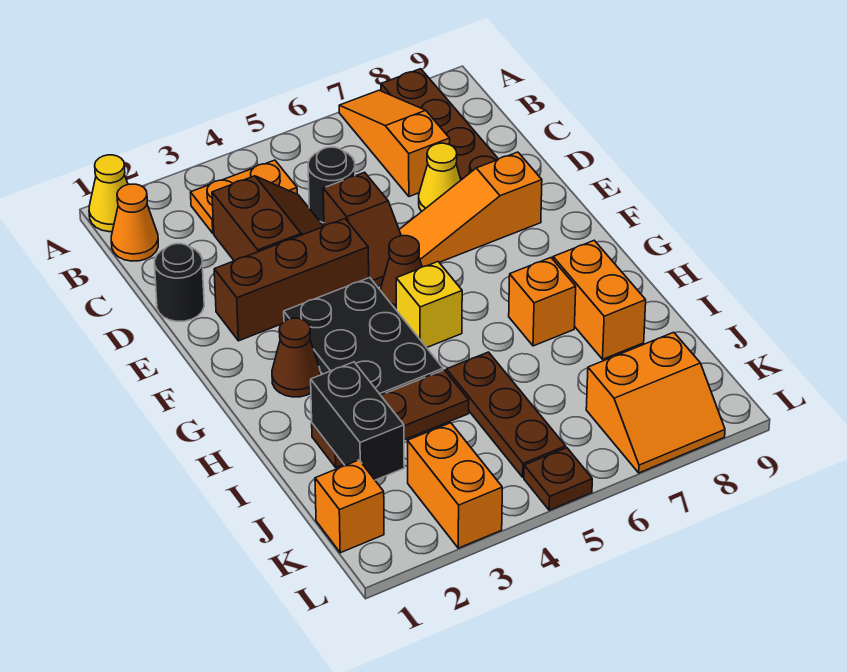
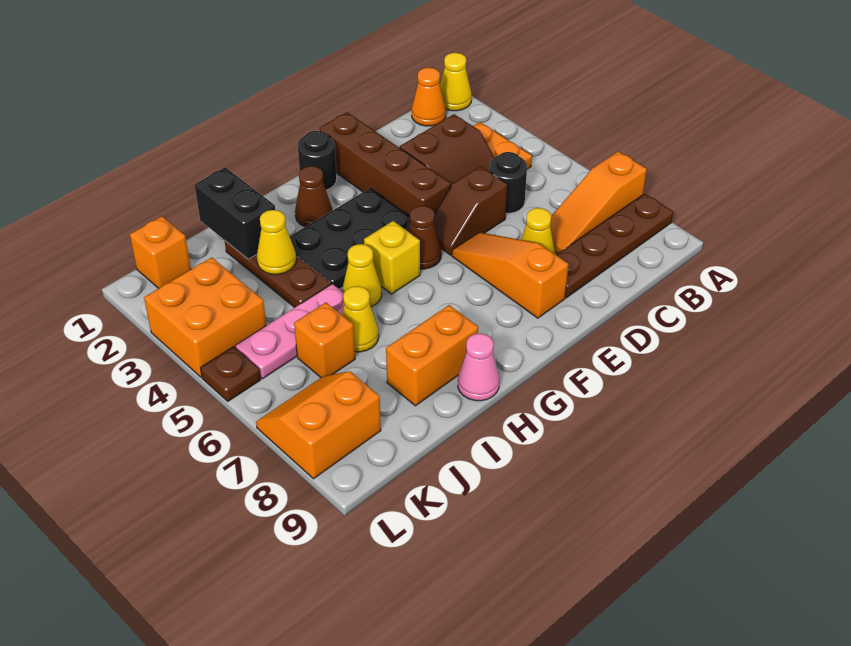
orange slope A7:C7 level 1 top C -> orange slope A7:C7 level 1 top A
black round brick D1 level 1 -> black round brick F1 level 1
brown brick E2:E4 level 1 -> brown brick E1:E4 level 1
none -> yellow cone H5 level 1
orange brick H7 level 1 -> orange brick J6 level 1
none -> pink cone H9 level 1
black brick I2:J2 level 2 -> black brick I1:I2 level 2
none -> yellow cone I3 level 2
brown plate I5:K5 level 1 -> pink plate I5:K5 level 1
none -> yellow cone I6 level 1
orange brick K3:L3 level 1 -> orange brick K3:L4 level 1
orange slope K7:L8 level 1 top K -> orange slope K7:L8 level 1 top 8

